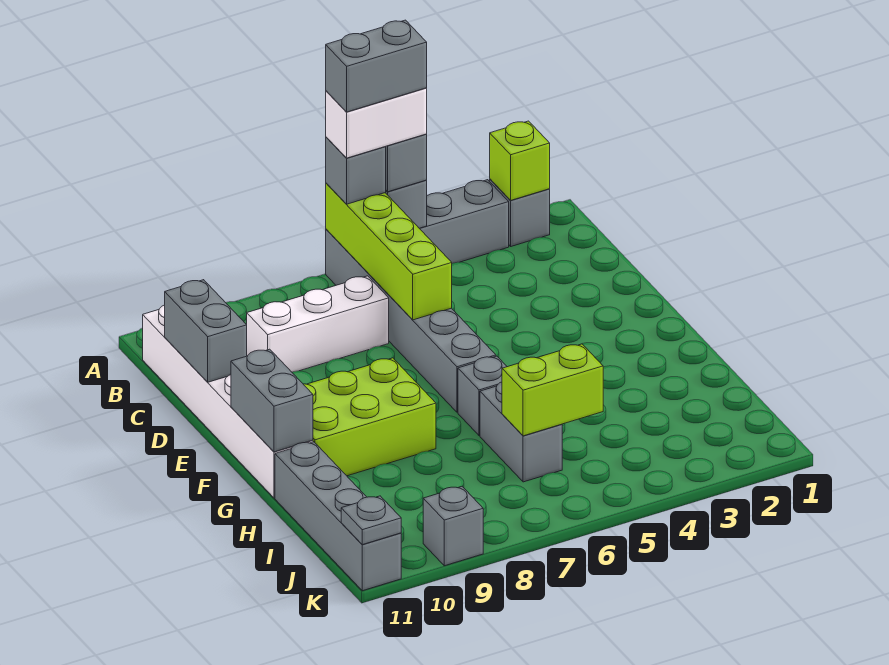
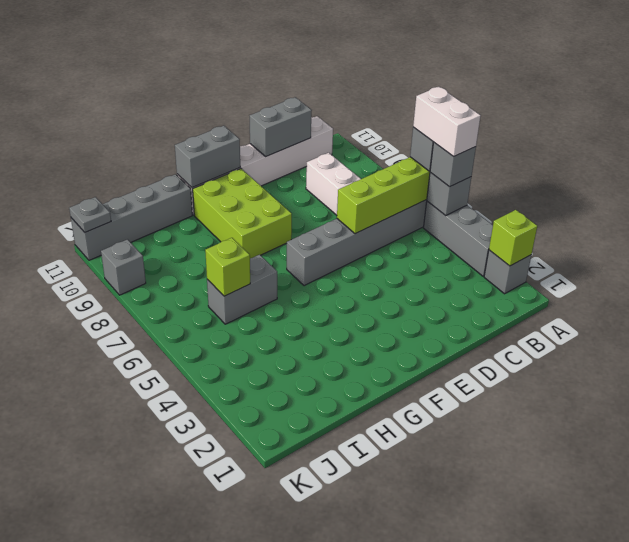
grey brick A5:A6 level 5 -> none
grey brick G6 level 1 -> none
lime brick I5:I6 level 2 -> lime brick I6 level 2

